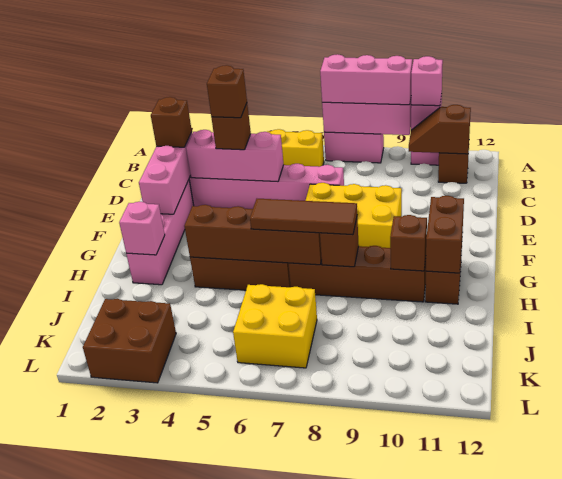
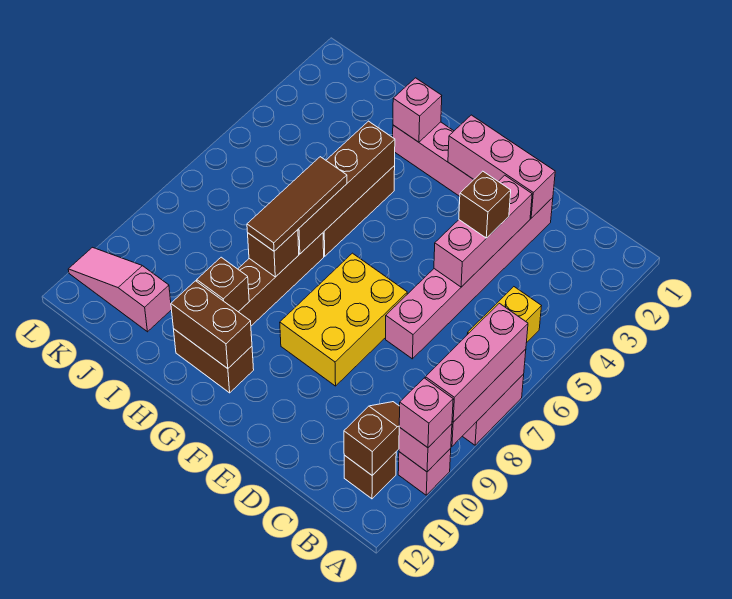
brown brick D2 level 3 -> none
brown brick D4 level 4 -> none
yellow brick J6:K7 level 1 -> none
none -> pink slope J11:L11 level 1 top J
brown brick K2:L3 level 1 -> none

